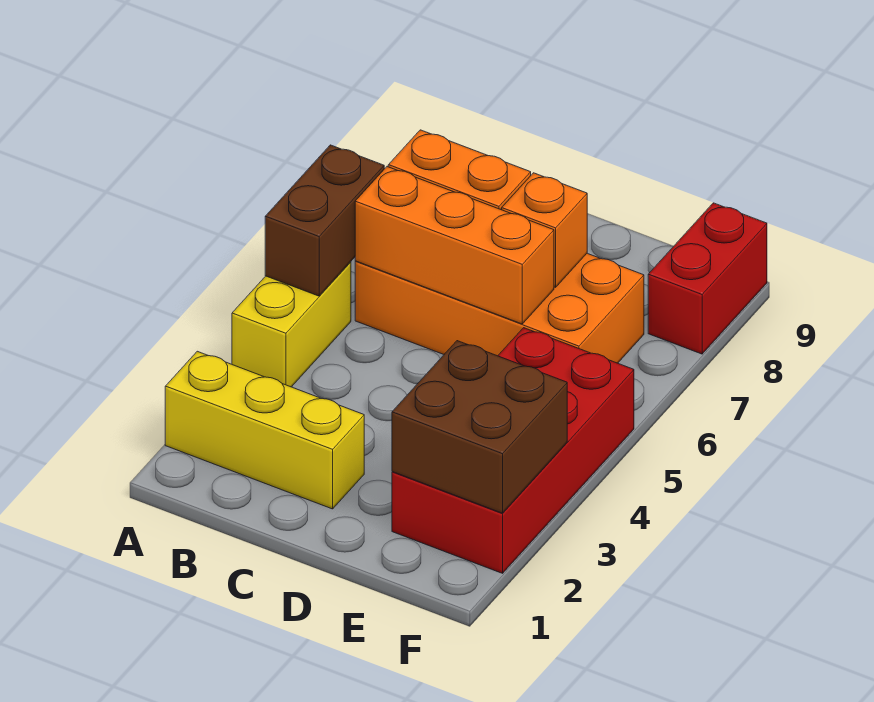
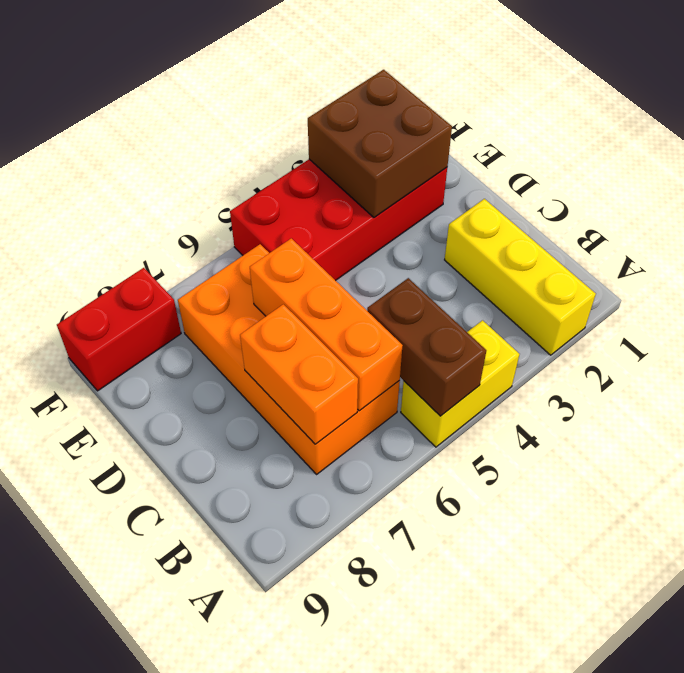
brown brick A5:A6 level 2 -> brown brick A5:B5 level 2
orange brick D7 level 2 -> none

